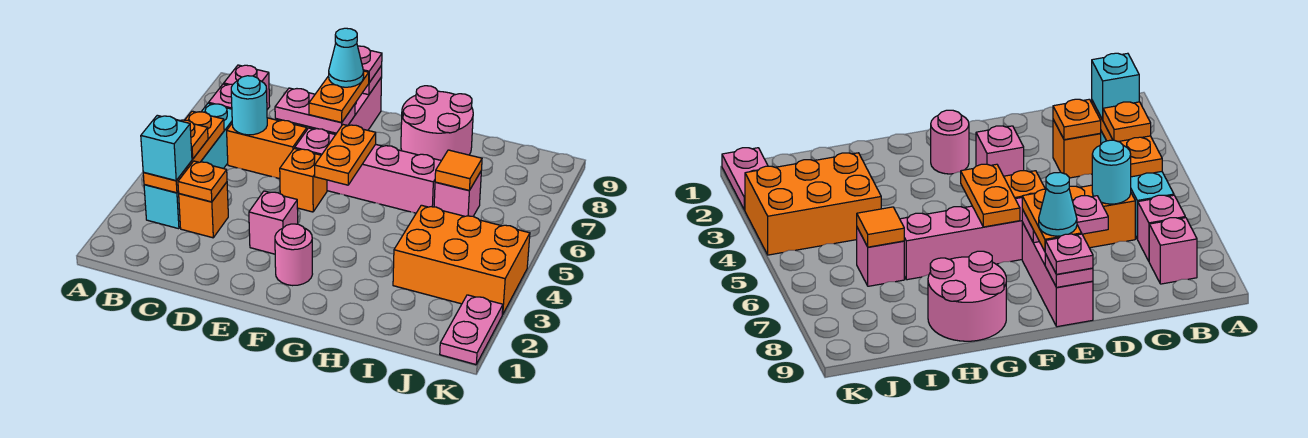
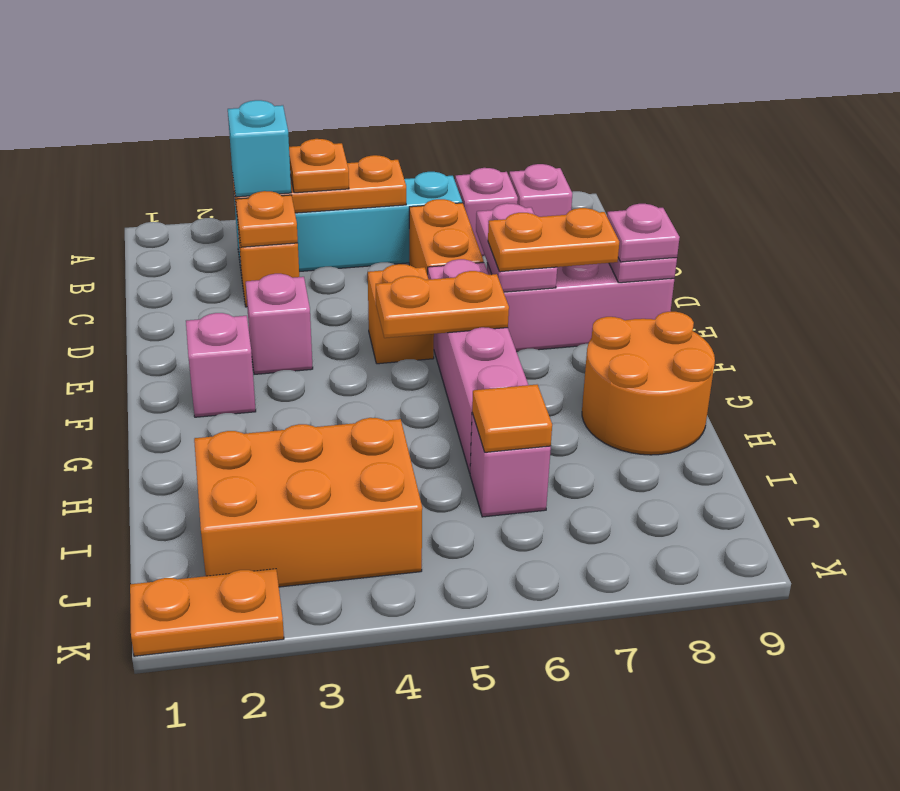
cyan round brick C6 level 2 -> none
cyan cone E8 level 4 -> none
pink round brick F2 level 1 -> pink brick F2 level 1
pink round brick G8:H9 level 1 -> orange round brick G8:H9 level 1
orange brick I3:K4 level 1 -> orange brick I2:J4 level 1
pink plate K1:K2 level 1 -> orange plate K1:K2 level 1

